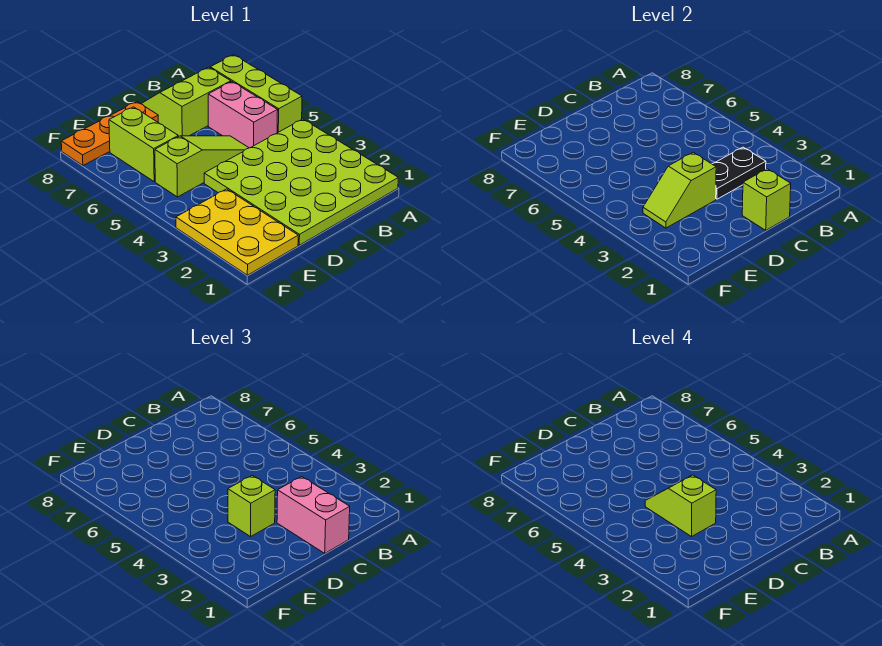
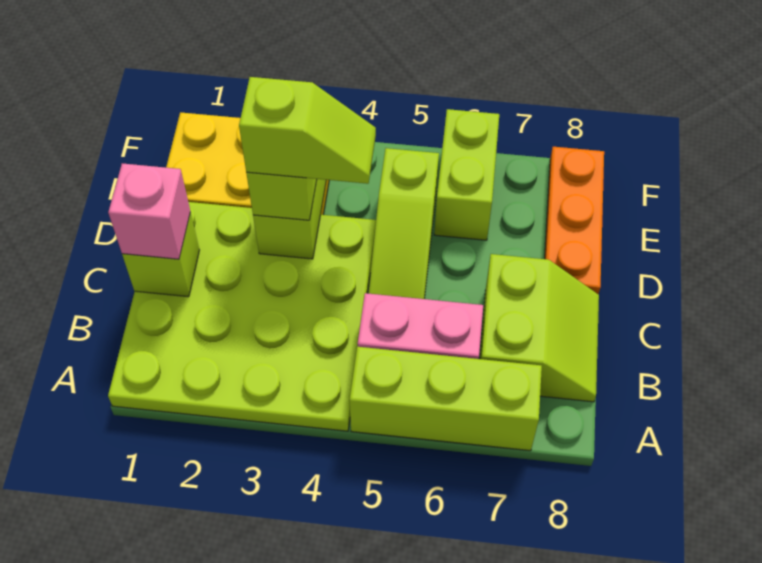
black plate B3:C3 level 2 -> none
pink brick C1:C2 level 3 -> pink brick C1 level 3
lime brick E6:E7 level 1 -> lime brick E6:F6 level 1

